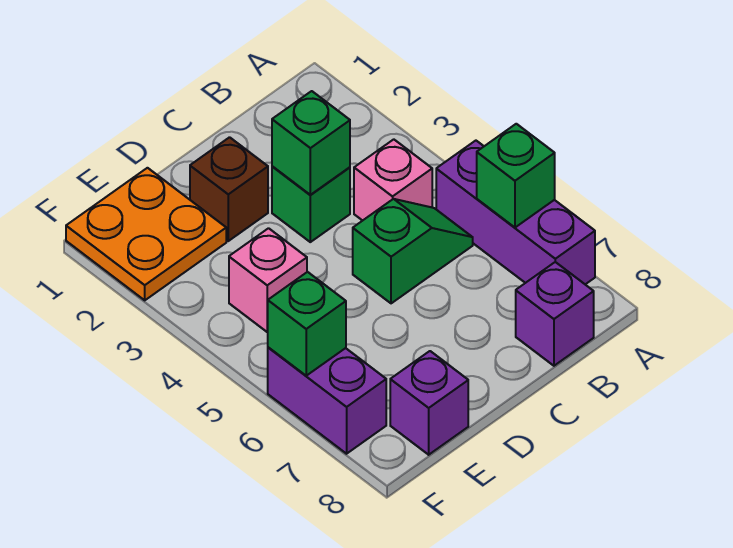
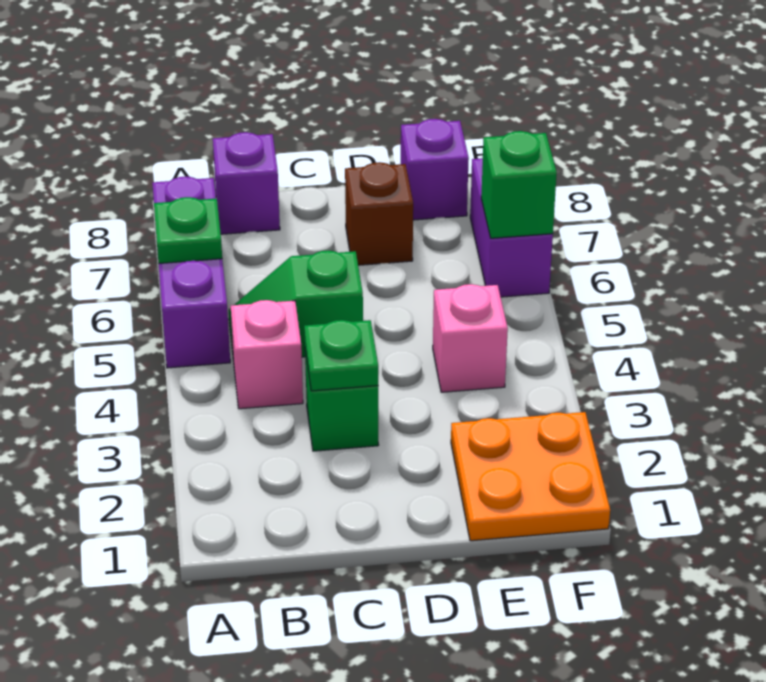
green brick A6 level 2 -> green plate A6 level 2
green brick C3 level 2 -> green plate C3 level 2
brown brick D2 level 1 -> brown brick D7 level 1

